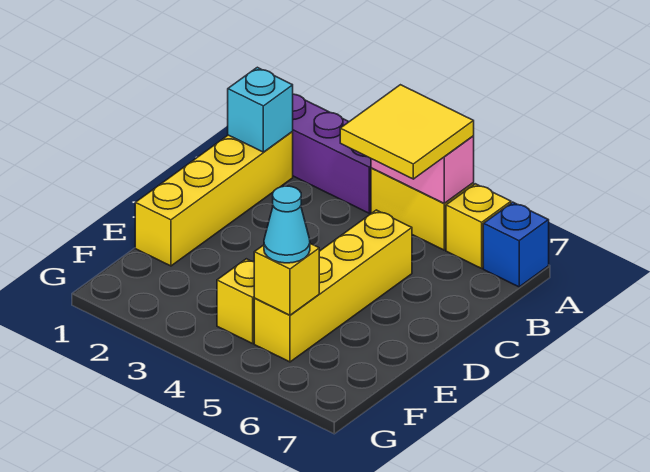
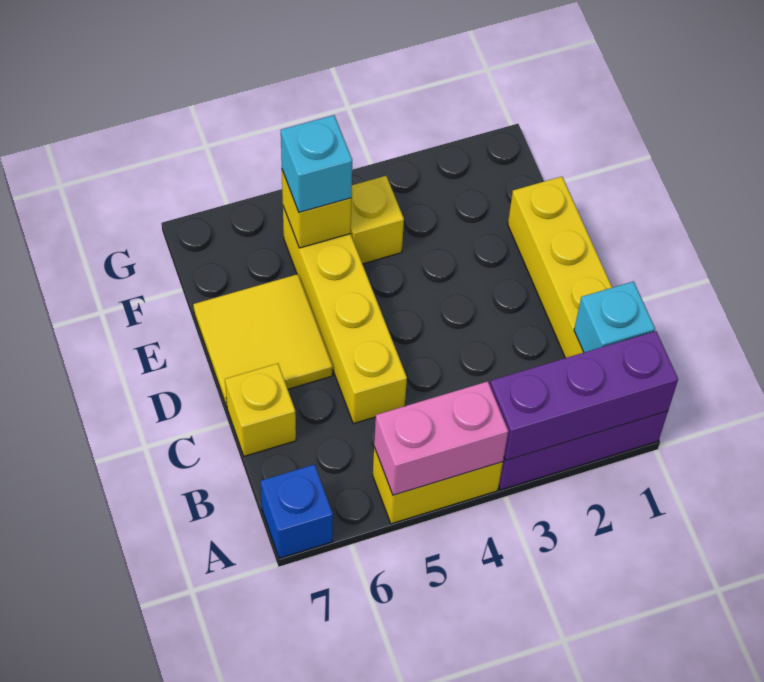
none -> purple brick A1:A3 level 2
yellow tile A4:B5 level 3 -> yellow tile D6:E7 level 1
yellow brick A6 level 1 -> yellow brick C7 level 1
cyan cone F5 level 3 -> cyan brick F5 level 3

